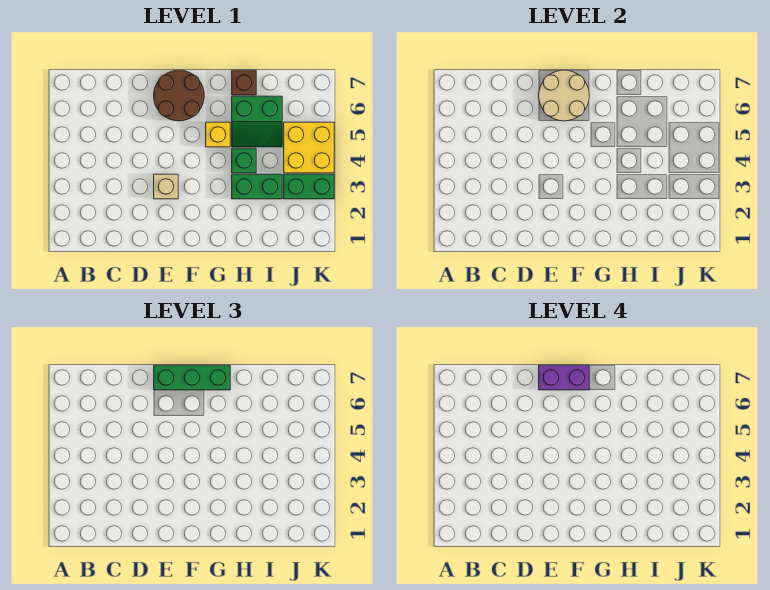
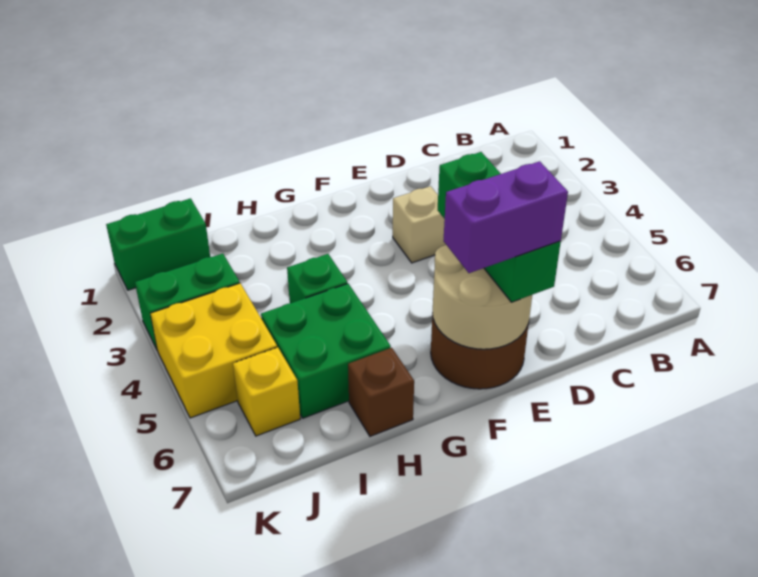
green brick E7:G7 level 3 -> green brick E5:E7 level 3
yellow brick G5 level 1 -> yellow brick J6 level 1
green brick H3:I3 level 1 -> green brick J1:K1 level 1
green slope H5:I6 level 1 top 6 -> green brick H5:I6 level 1

